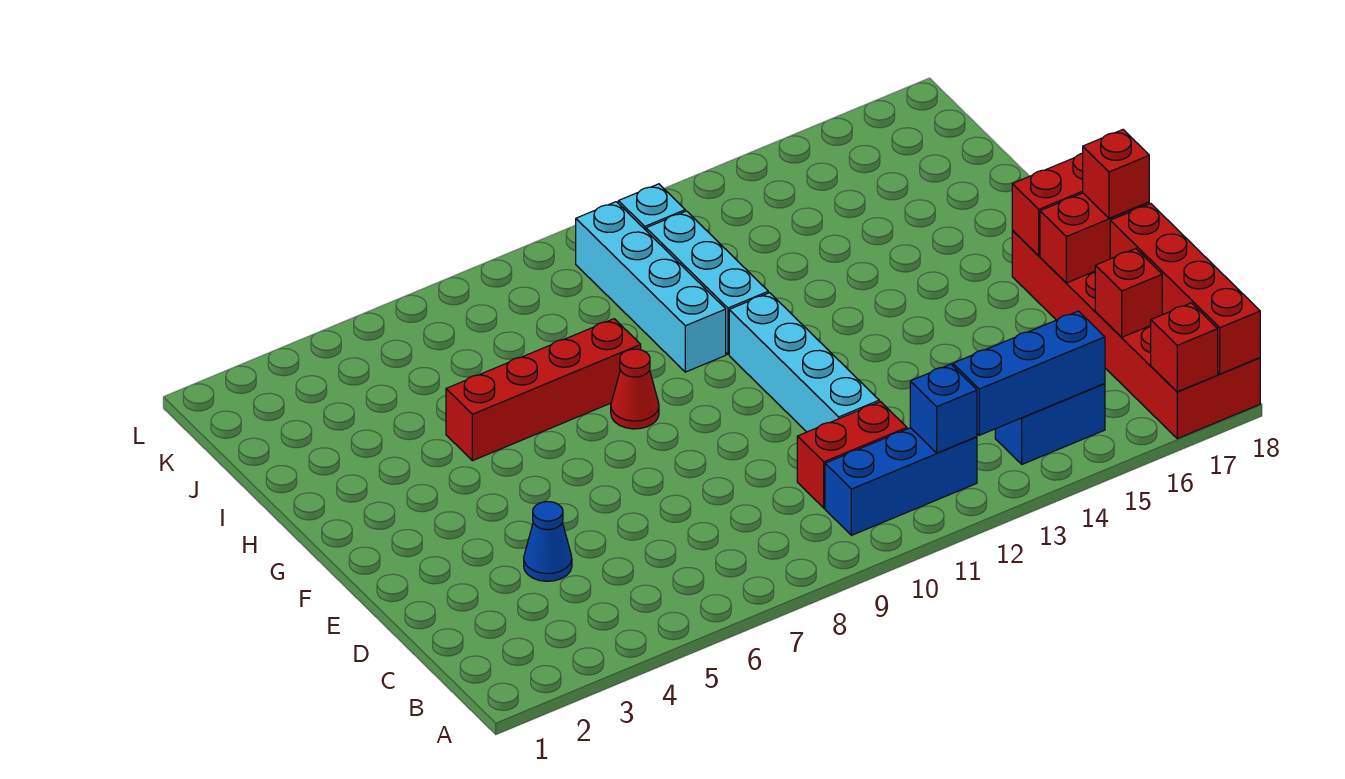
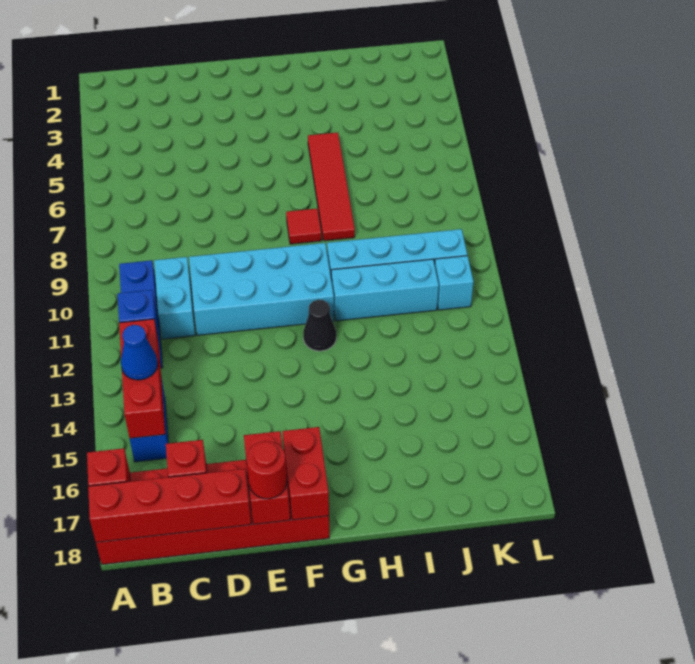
blue brick B13:B15 level 2 -> red brick B13:B15 level 2
red brick C10:C11 level 1 -> cyan brick C10:C11 level 1
blue cone D4 level 1 -> blue cone B14 level 3
cyan brick D11:G11 level 1 -> cyan brick D10:G11 level 1
red brick E18 level 3 -> red round brick E18 level 3
red cone G8 level 1 -> red tile G8 level 1
none -> black cone G12 level 1
red brick H5:H8 level 1 -> red tile H5:H8 level 1

